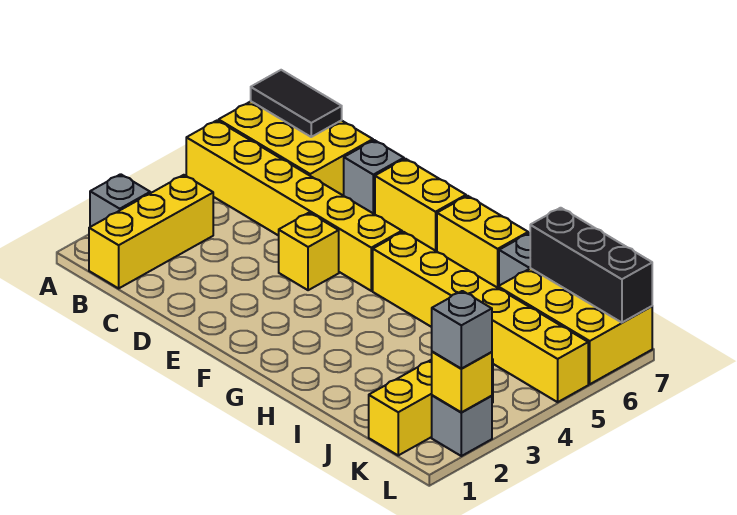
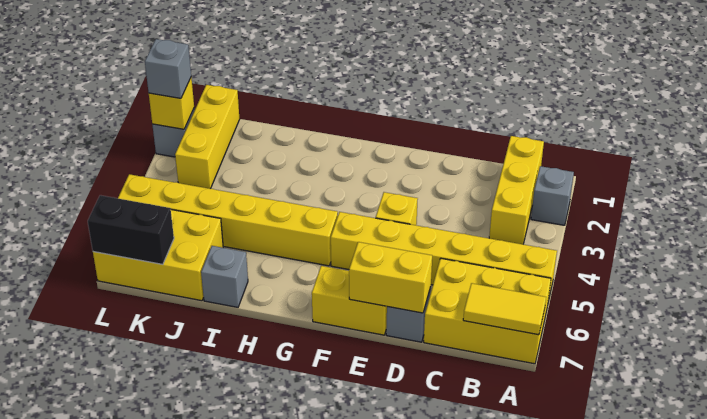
black tile A7:B7 level 2 -> yellow tile A7:B7 level 2
yellow brick G7:H7 level 1 -> yellow brick D7:E7 level 2
black brick J7:L7 level 2 -> black brick K7:L7 level 2

